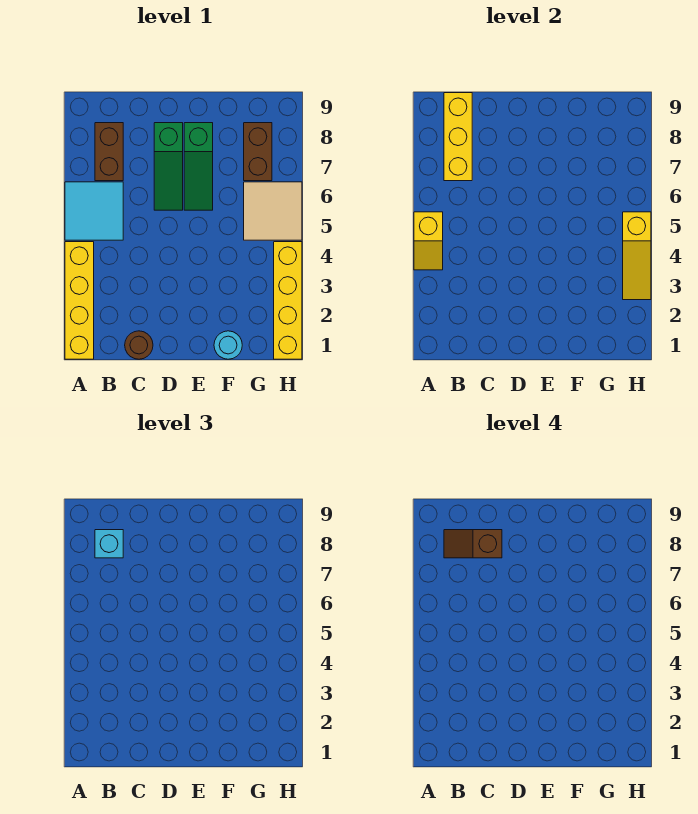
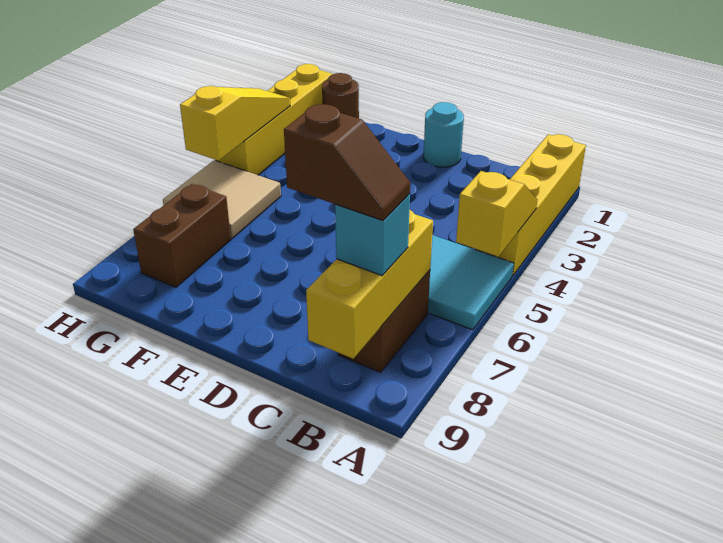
brown round brick C1 level 1 -> brown round brick G1 level 1
green slope D6:D8 level 1 top 8 -> none
green slope E6:E8 level 1 top 8 -> none
cyan round brick F1 level 1 -> cyan round brick D1 level 1

